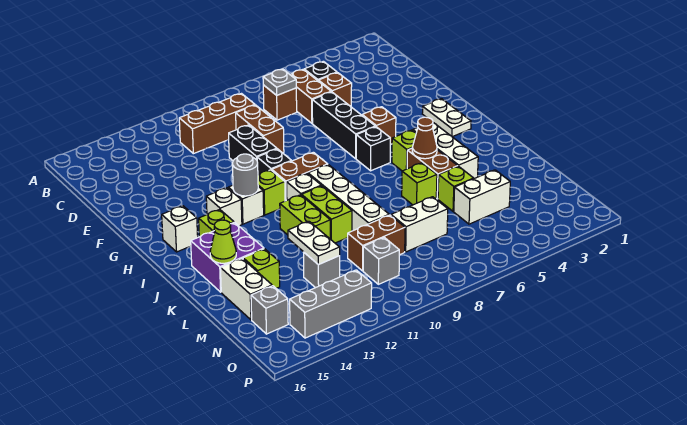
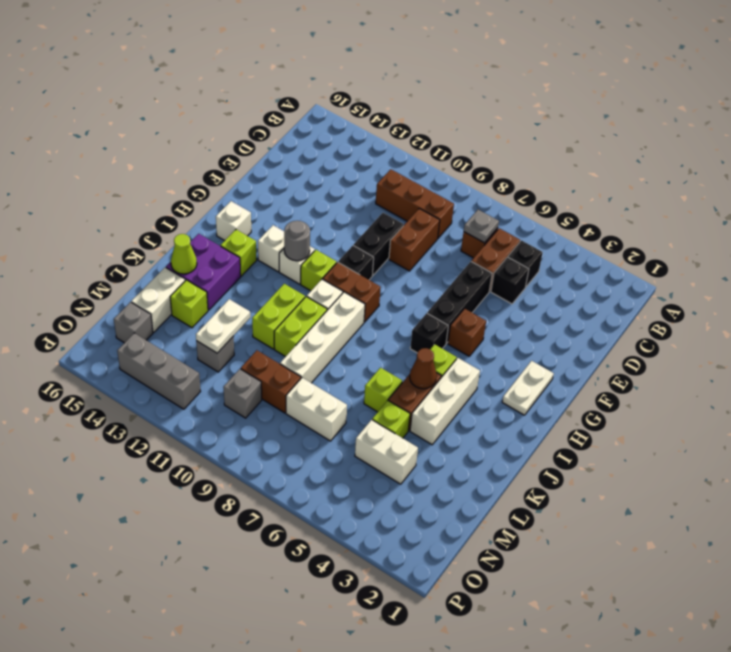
brown brick D5 level 1 -> black brick D5 level 1

